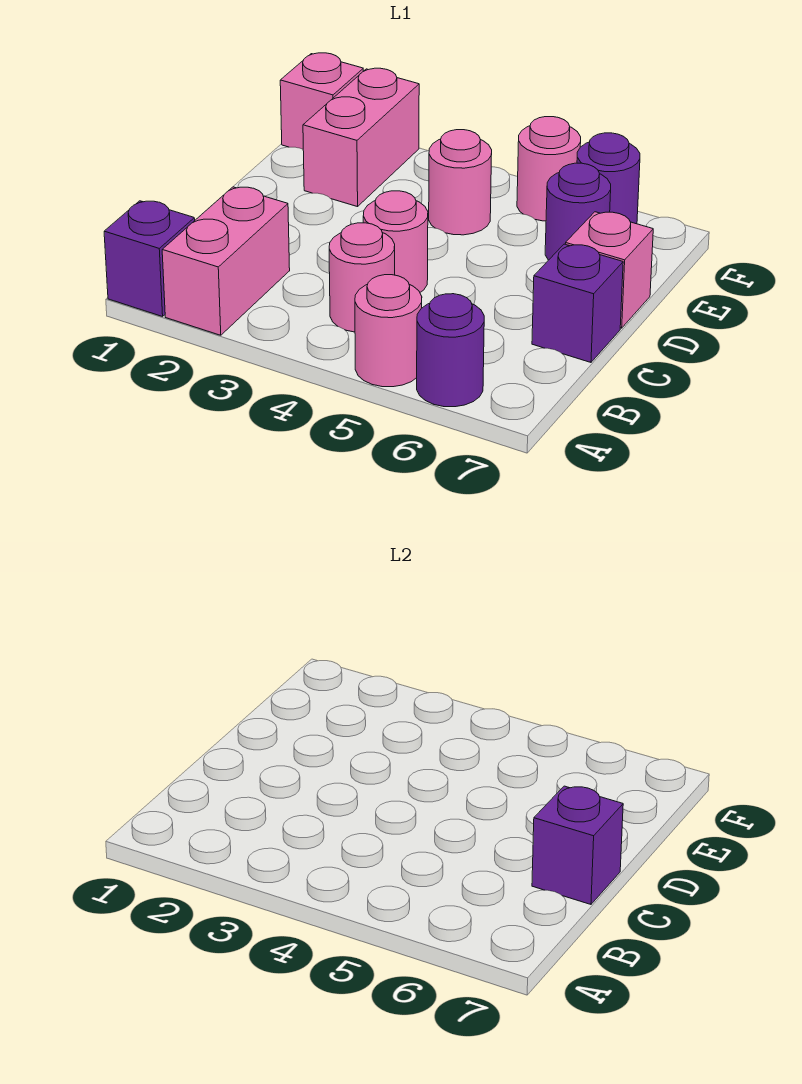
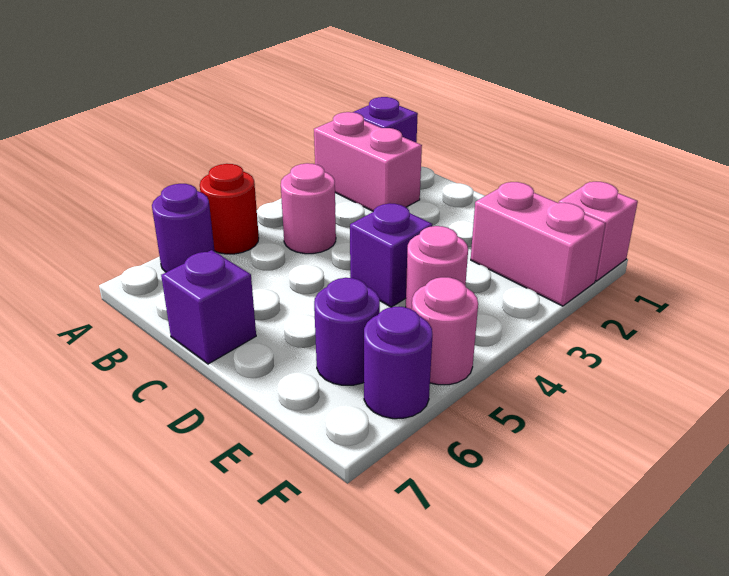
pink round brick A5 level 1 -> red round brick A5 level 1
pink round brick C4 level 1 -> none
purple brick C7 level 2 -> purple brick D4 level 1
pink brick D7 level 1 -> none

